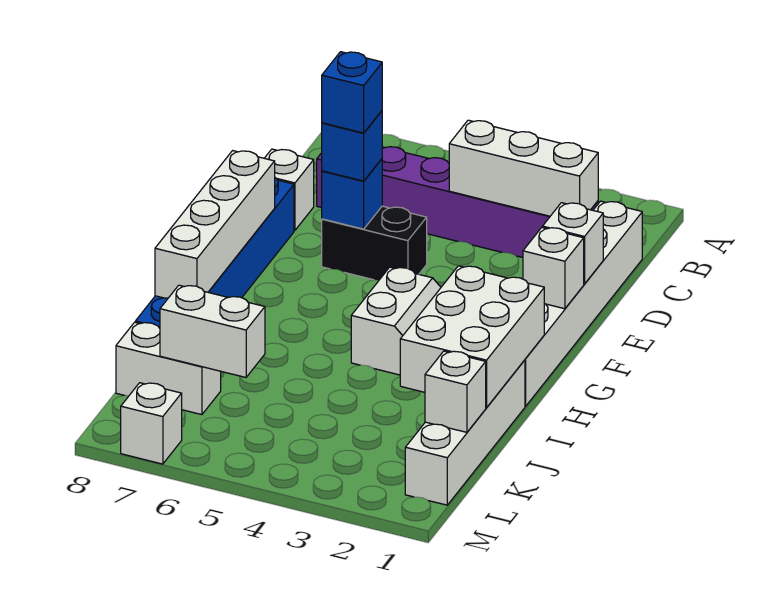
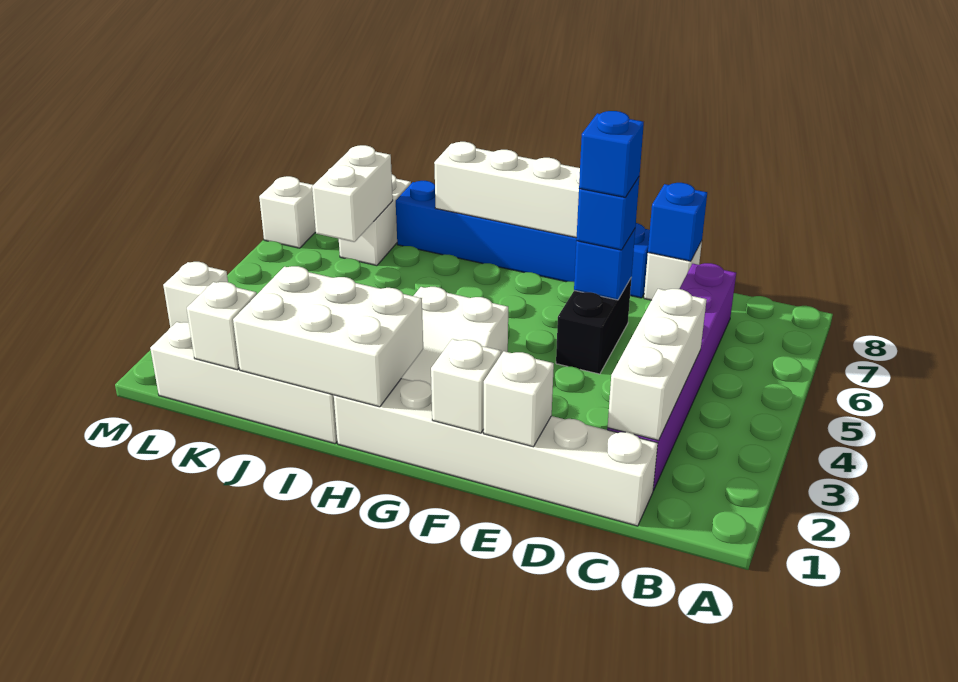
none -> blue brick D8 level 2
none -> white brick M3 level 1

